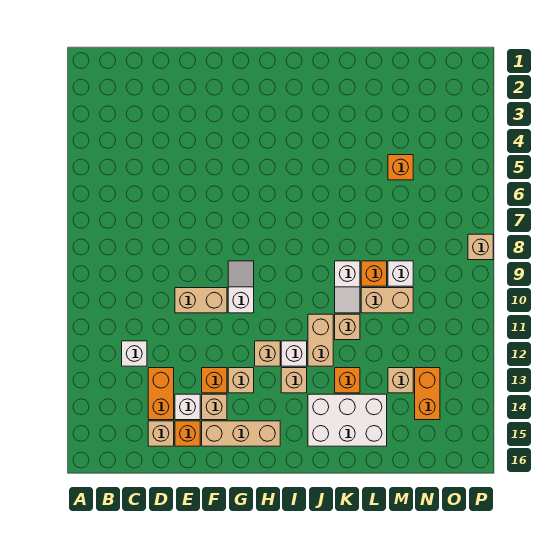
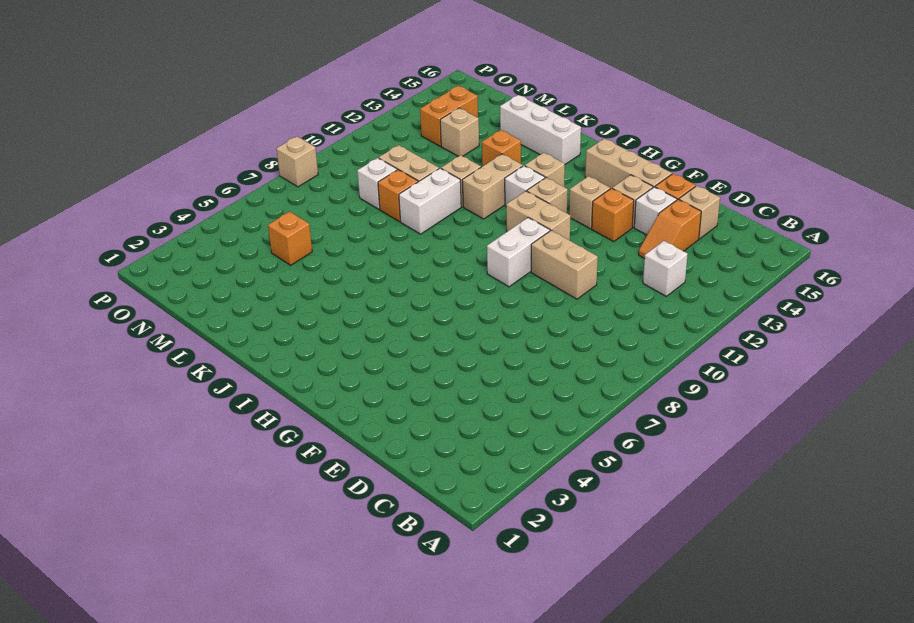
orange brick D13:D14 level 1 -> orange slope D13:D14 level 1 top 14
white slope G9:G10 level 1 top 10 -> white brick G9:G10 level 1
none -> tan brick G11:H11 level 1
white brick J14:L15 level 1 -> white brick J15:L15 level 1
white slope K9:K10 level 1 top 9 -> white brick K9:K10 level 1

